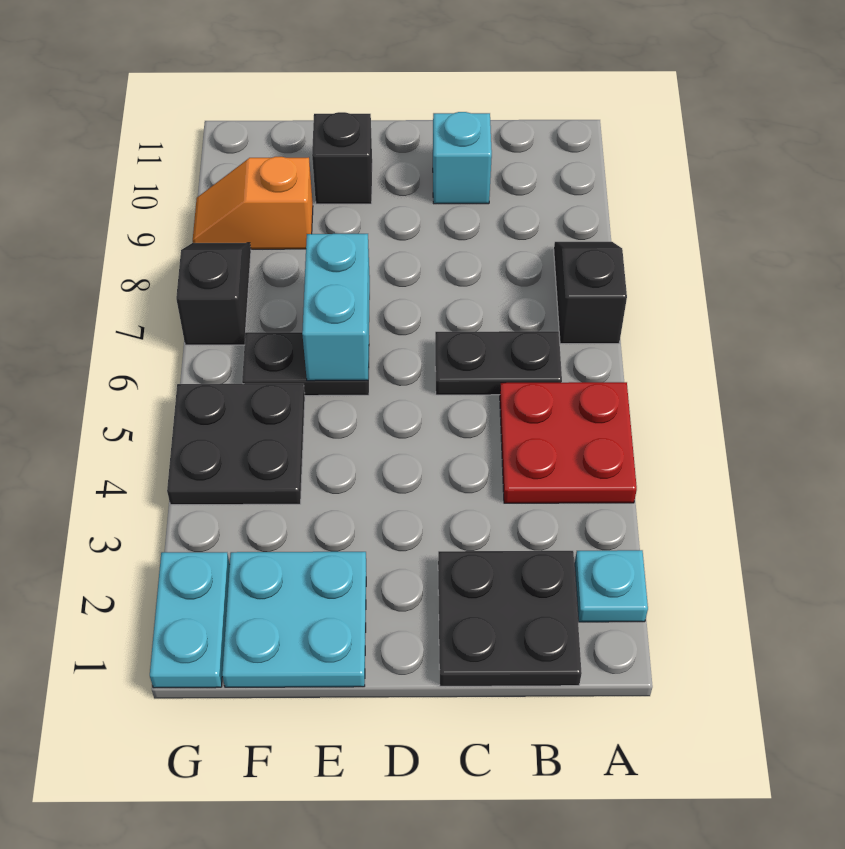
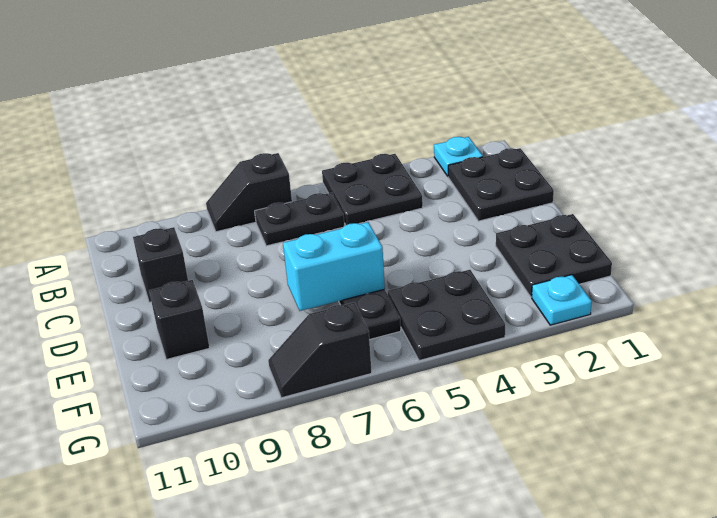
red plate A4:B5 level 1 -> black plate A4:B5 level 1
black plate B6:C6 level 1 -> black plate B6:B7 level 1
cyan brick C10 level 1 -> black brick C10 level 1
cyan plate E1:F2 level 1 -> black plate E1:F2 level 1
orange slope F9:G9 level 1 top F -> none
cyan plate G1:G2 level 1 -> cyan plate G2 level 1

